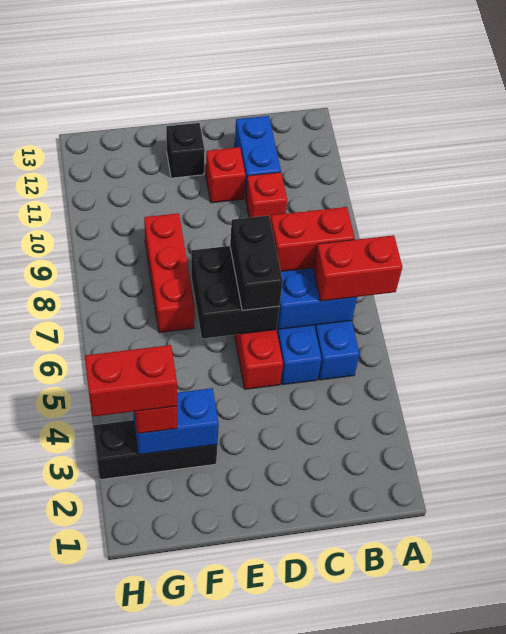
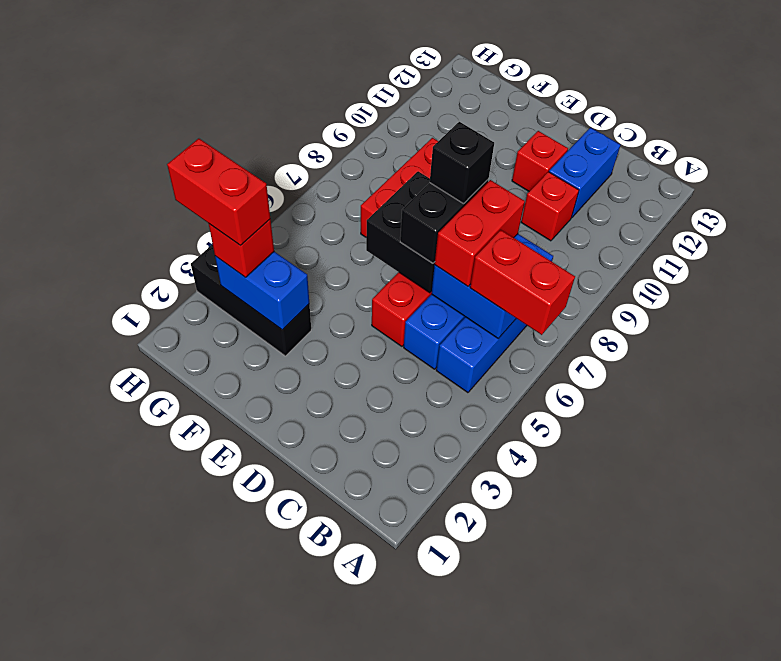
red brick B7:C7 level 3 -> red brick C6:C7 level 3
black brick E12 level 1 -> black brick D7 level 4

